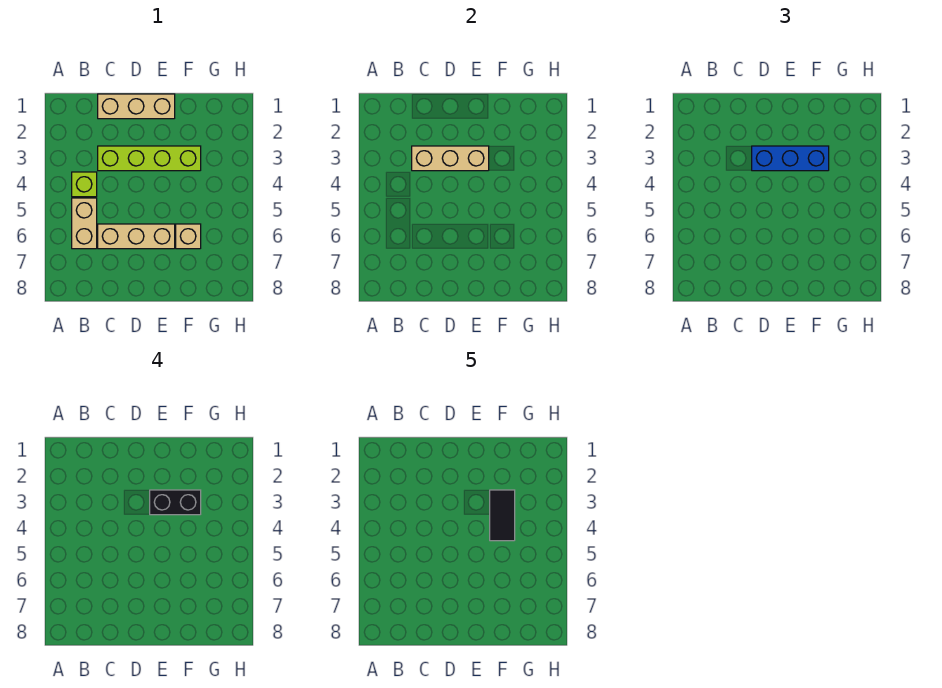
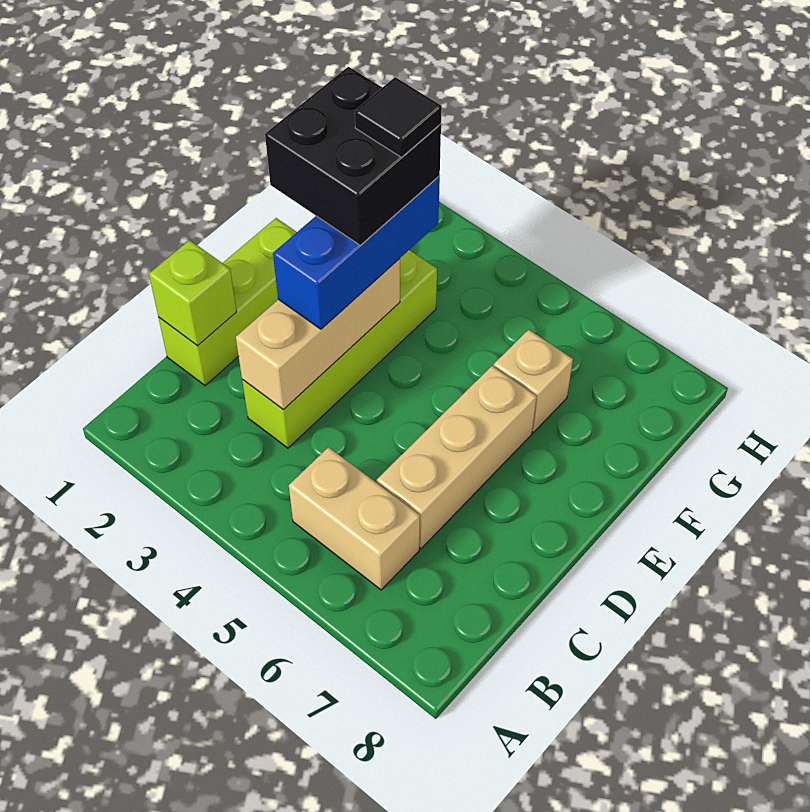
lime brick B4 level 1 -> lime brick C1 level 2
tan brick C1:E1 level 1 -> lime brick C1:E1 level 1
black brick E3:F3 level 4 -> black brick E2:F3 level 4
black tile F3:F4 level 5 -> black tile F3 level 5

